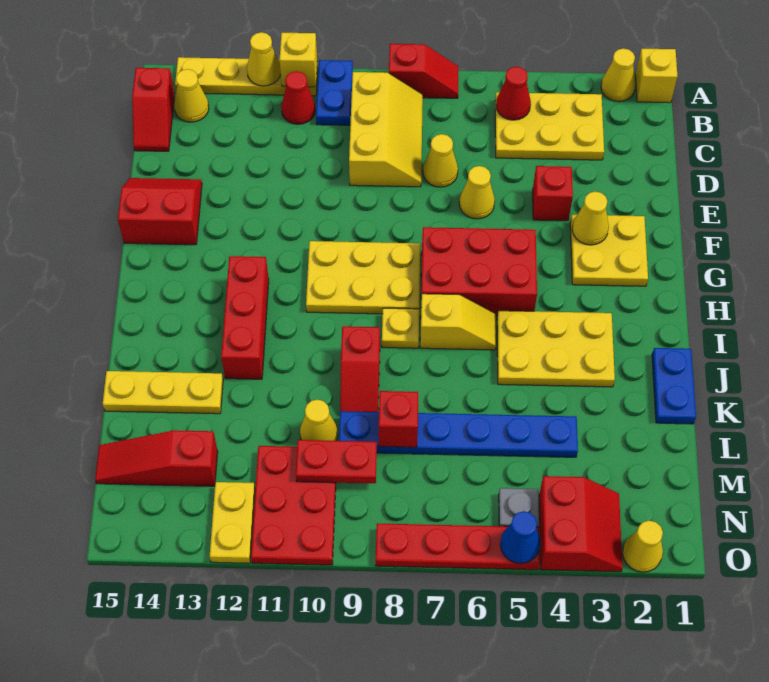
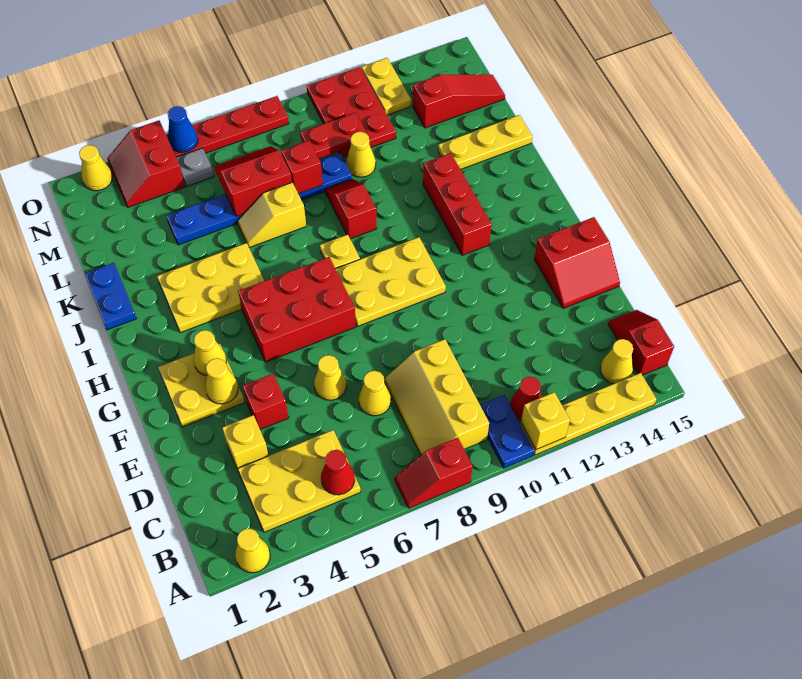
yellow brick A1 level 1 -> yellow brick D3 level 1
yellow cone A12 level 2 -> yellow cone G3 level 2
yellow slope I6:I7 level 1 top 7 -> yellow slope K6:K7 level 1 top 7
none -> red slope L6:M7 level 2 top L

